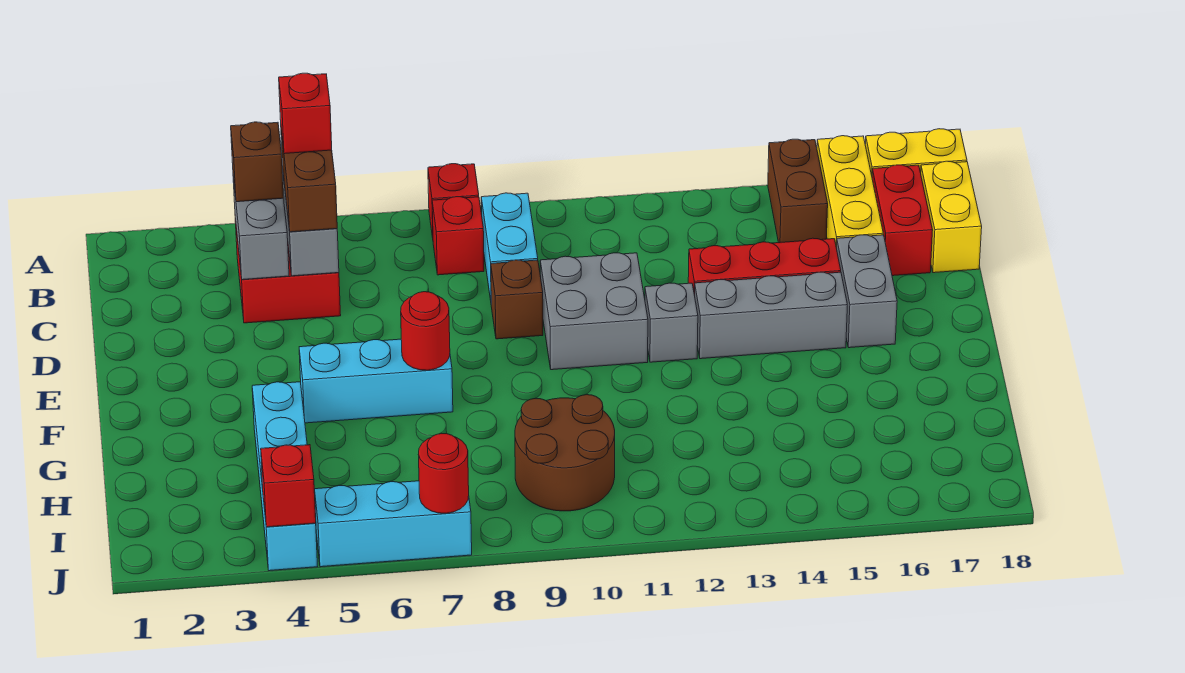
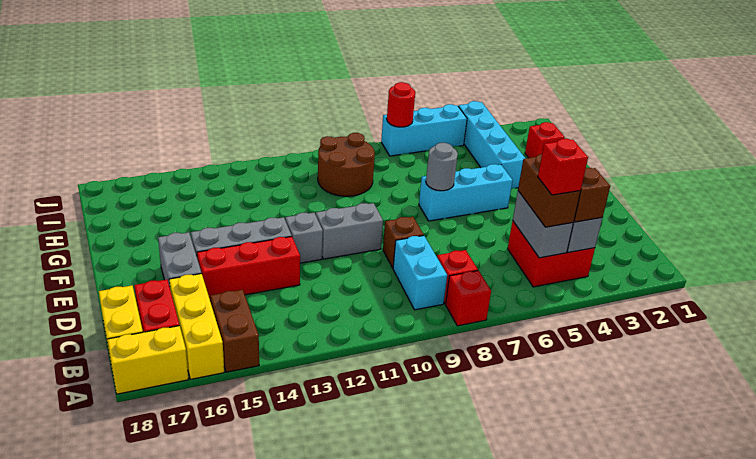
grey brick D10:E11 level 1 -> grey brick E10:E11 level 1
red round brick F7 level 2 -> grey round brick F7 level 2
red brick J4 level 2 -> red brick H2 level 1

